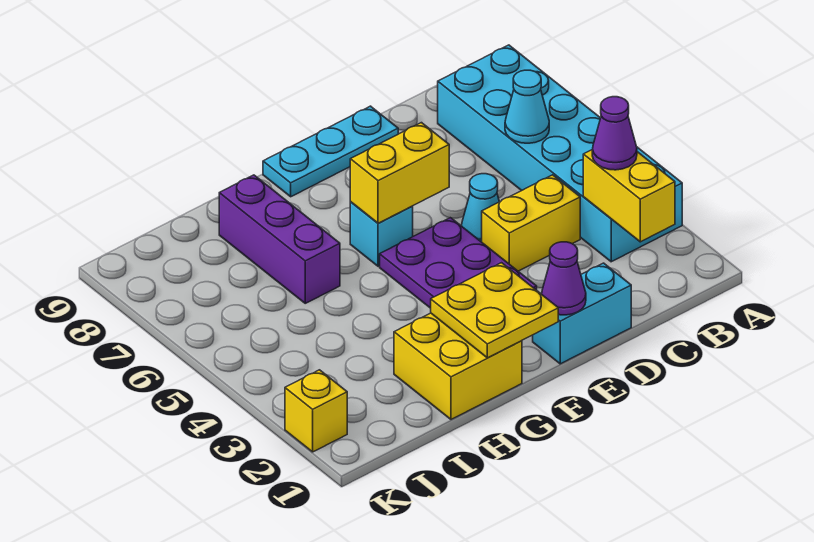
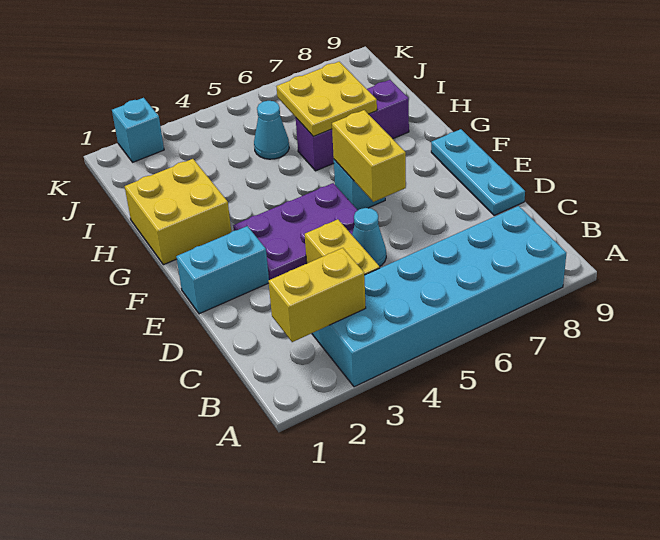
purple cone B3 level 3 -> none
cyan cone B6 level 2 -> cyan cone I5 level 1
cyan brick D1:E1 level 1 -> cyan brick E1:E2 level 1
purple cone E1 level 2 -> none
yellow plate F1:G2 level 2 -> yellow plate H6:I7 level 2
yellow brick K2 level 1 -> cyan brick K2 level 1

